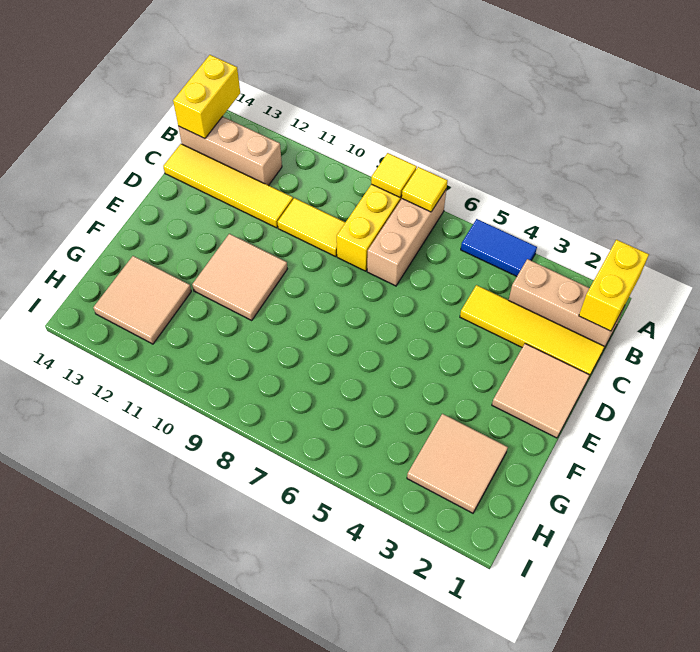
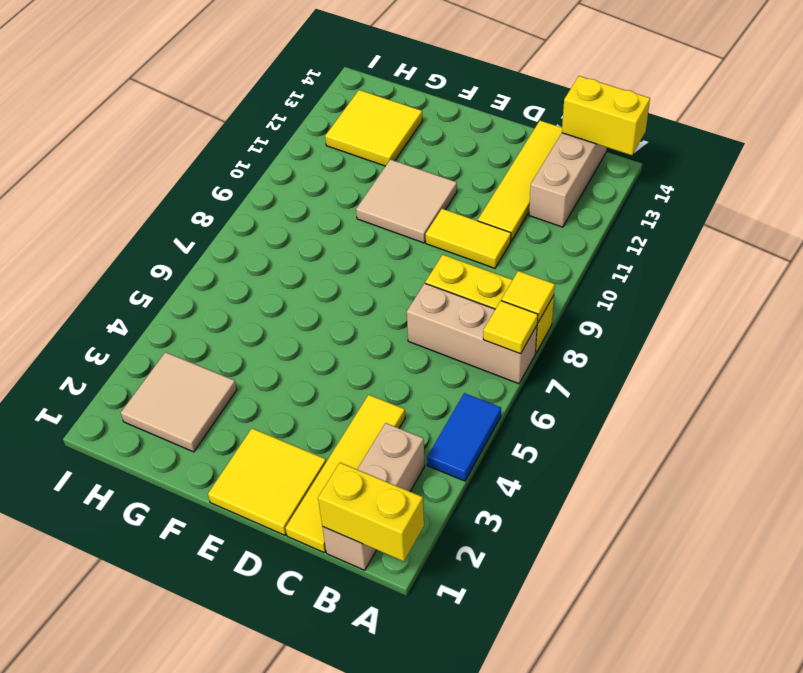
yellow tile C9:C10 level 1 -> yellow tile C10:D10 level 1
tan tile D1:E2 level 1 -> yellow tile D1:E2 level 1
tan tile G12:H13 level 1 -> yellow tile G12:H13 level 1

